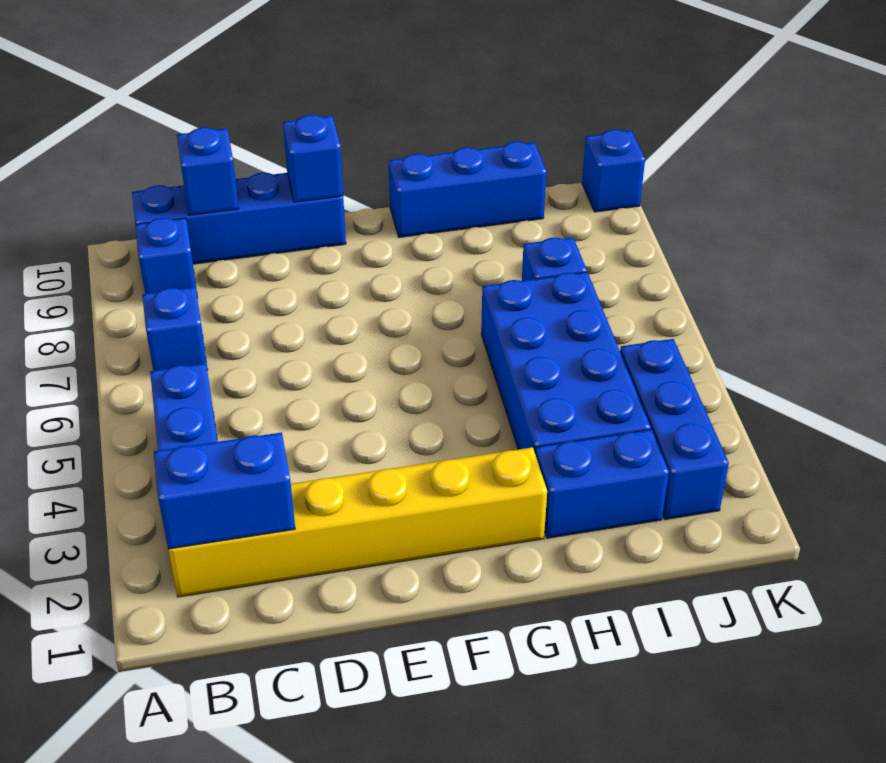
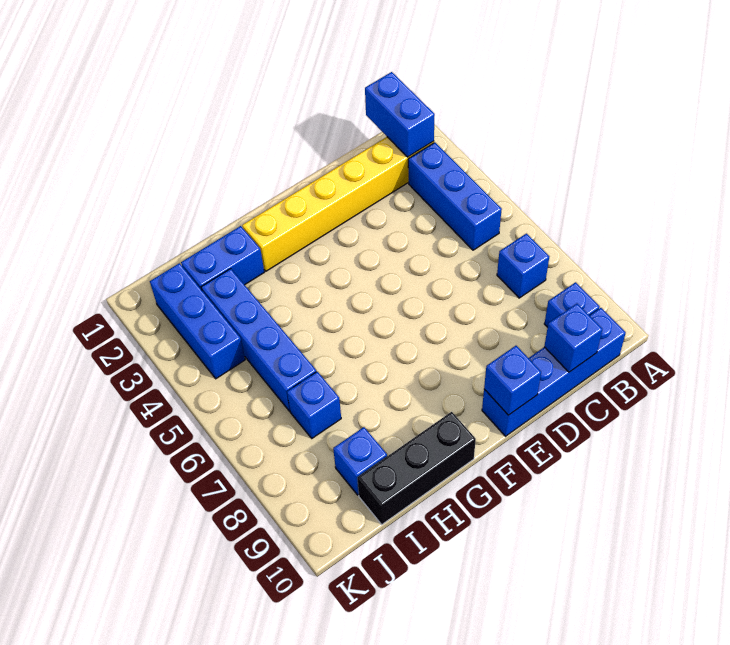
blue brick B2:C2 level 2 -> blue brick B1:B2 level 2
blue brick G10:I10 level 1 -> black brick G10:I10 level 1
blue brick H3:I6 level 1 -> blue brick I3:I6 level 1
blue brick K10 level 1 -> blue brick I9 level 1

